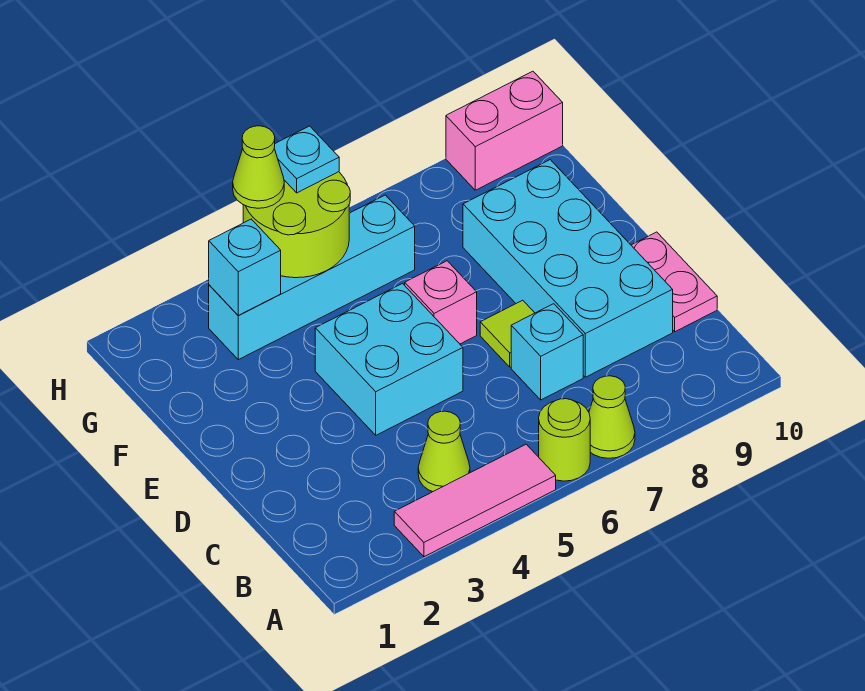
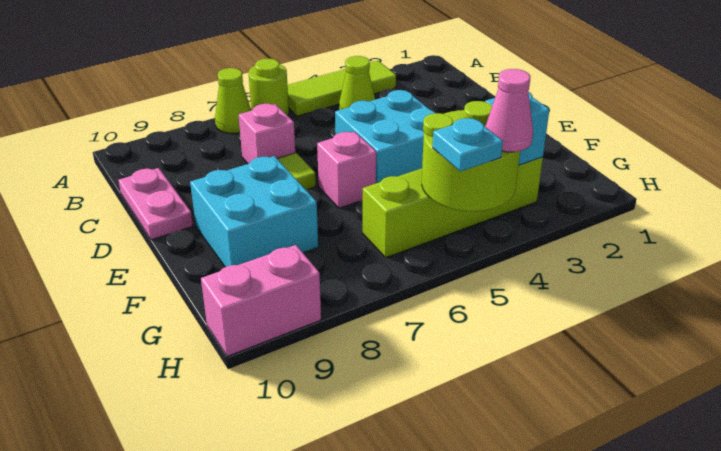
pink tile A3:A5 level 1 -> lime tile A3:A5 level 1
cyan brick C7 level 1 -> pink brick C7 level 1
cyan brick C8:F9 level 1 -> cyan brick E8:F9 level 1
cyan brick G3:G6 level 1 -> lime brick G3:G6 level 1
lime cone H4 level 3 -> pink cone H4 level 3

